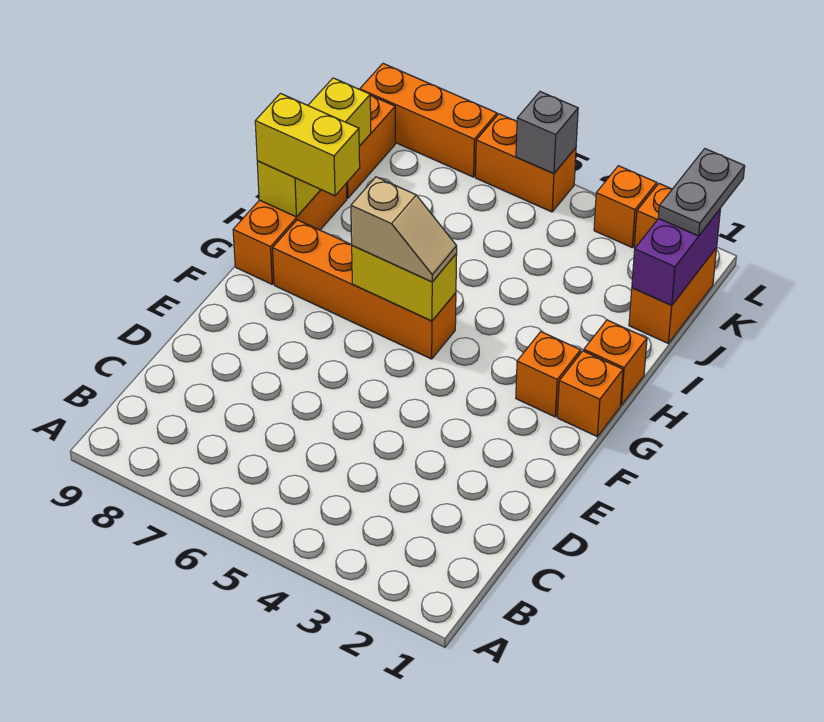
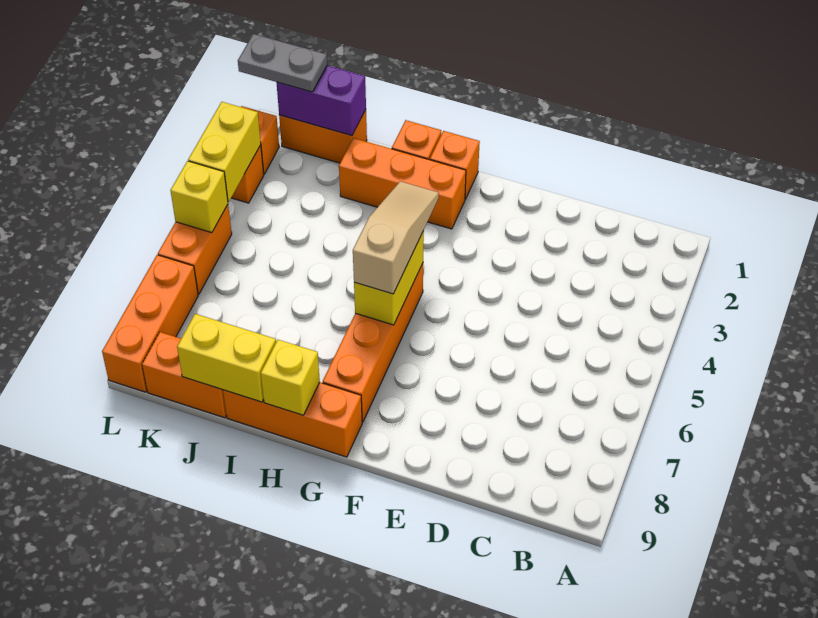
orange brick G2 level 1 -> orange brick G2:I2 level 1
tan slope G5:G6 level 3 top 6 -> tan slope G4:G6 level 3 top 6
yellow brick H8:H9 level 3 -> yellow brick L3:L4 level 2
grey brick L5 level 2 -> yellow brick L5 level 2

